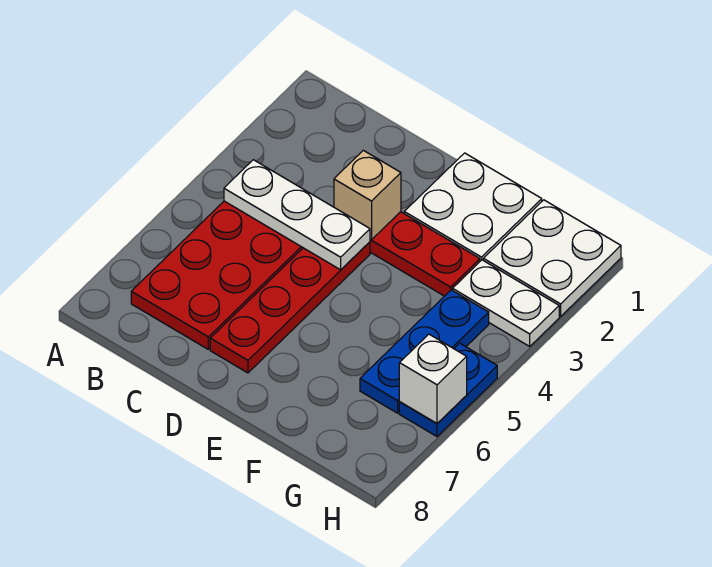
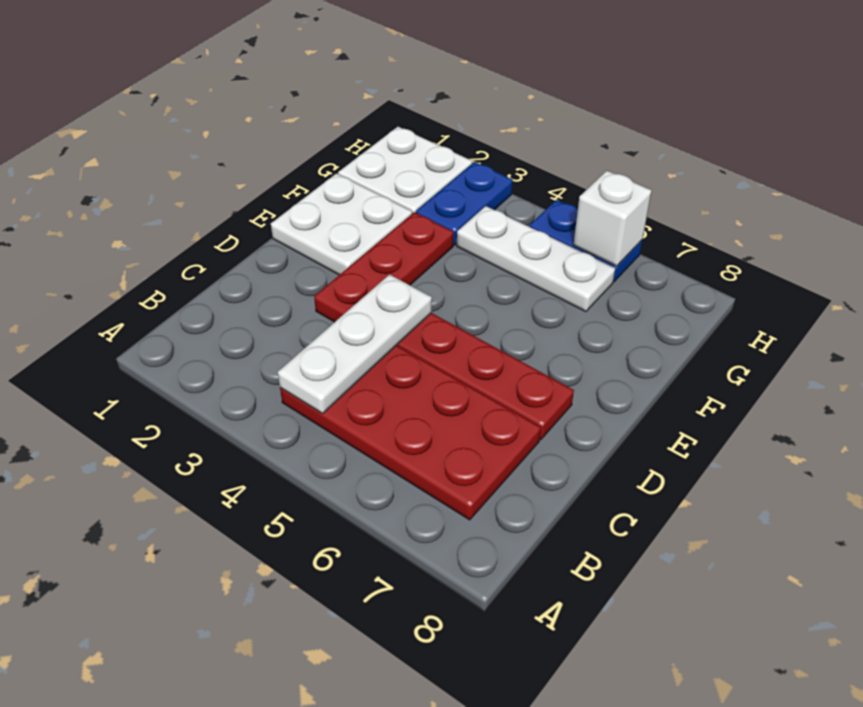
tan brick D3 level 2 -> none
white plate G3:H3 level 1 -> blue plate G3:H3 level 1
blue plate G4:G6 level 1 -> white plate G4:G6 level 1

